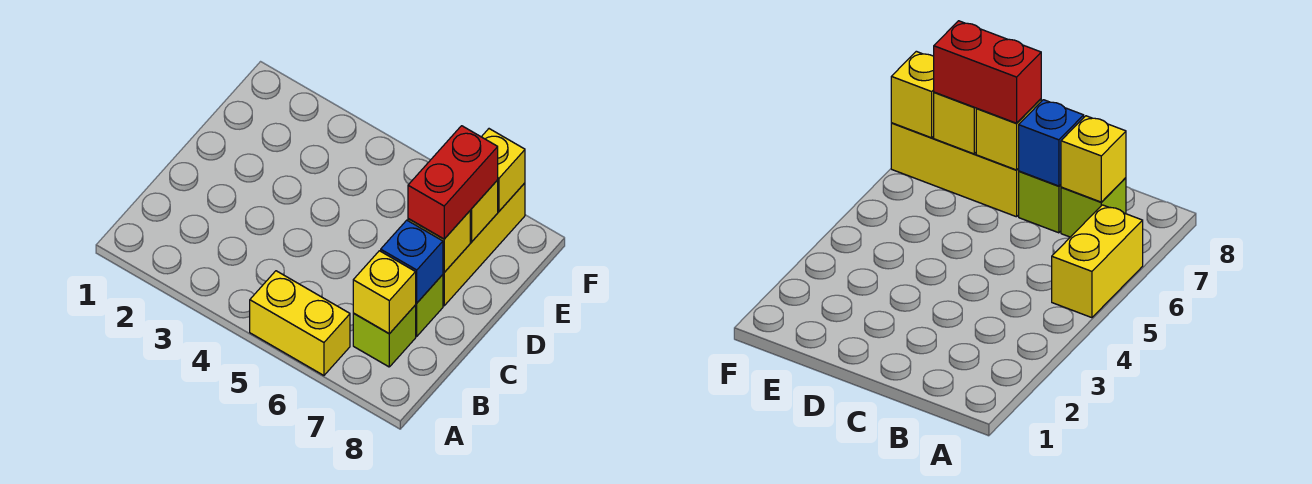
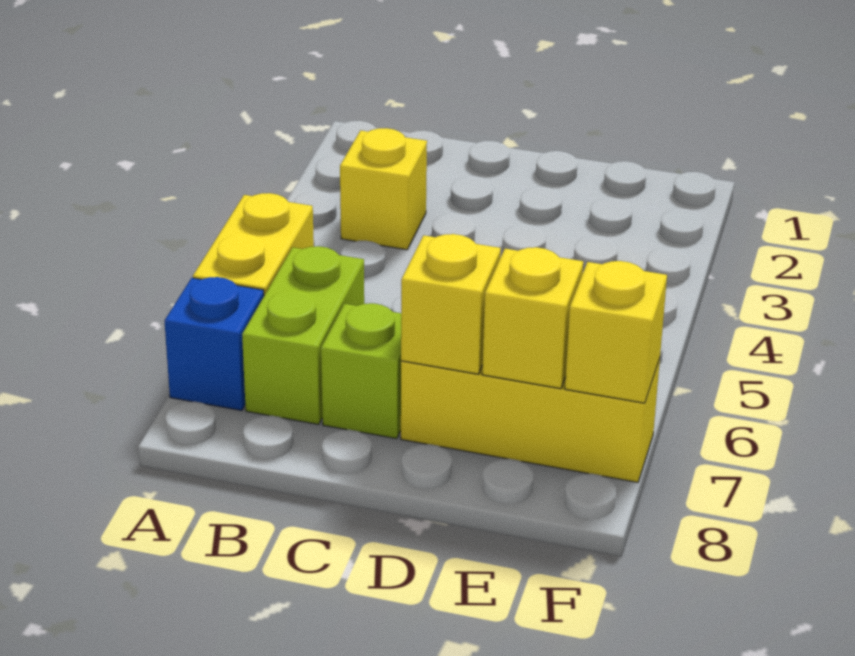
lime brick B7 level 1 -> lime brick B6:B7 level 1
yellow brick B7 level 2 -> yellow brick B3 level 1
blue brick C7 level 2 -> blue brick A7 level 1
red brick D7:E7 level 3 -> none

